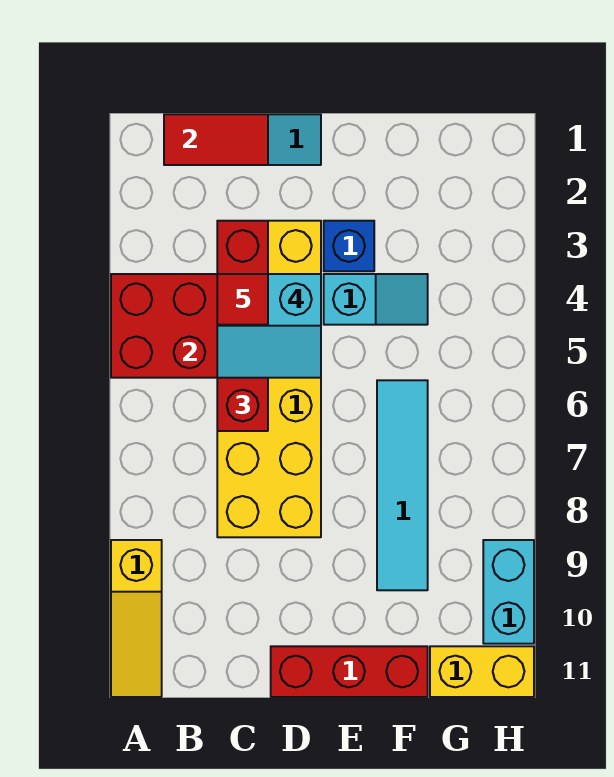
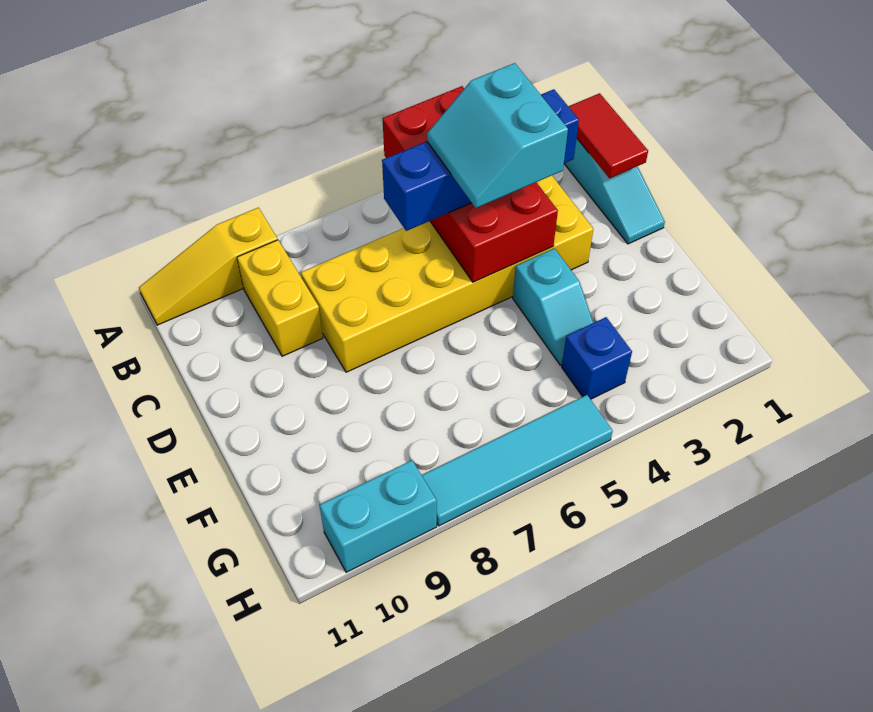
red brick C3:C6 level 3 -> blue brick C3:C6 level 3
red tile C4 level 5 -> none
red brick D11:F11 level 1 -> none
blue brick E3 level 1 -> blue brick G4 level 1
cyan tile F6:F9 level 1 -> cyan tile H5:H8 level 1
yellow brick G11:H11 level 1 -> yellow brick B9:C9 level 1

